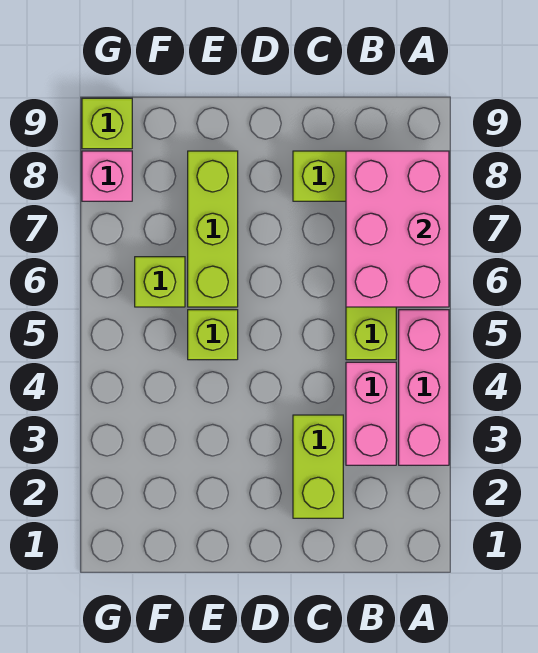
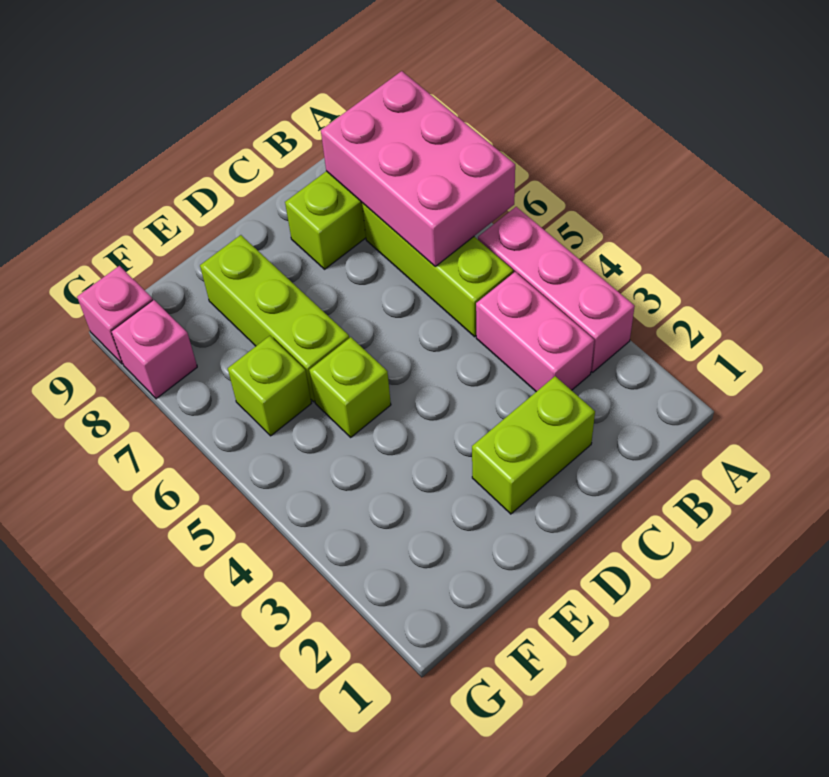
lime brick C2:C3 level 1 -> lime brick C2:D2 level 1
lime brick G9 level 1 -> pink brick G9 level 1

